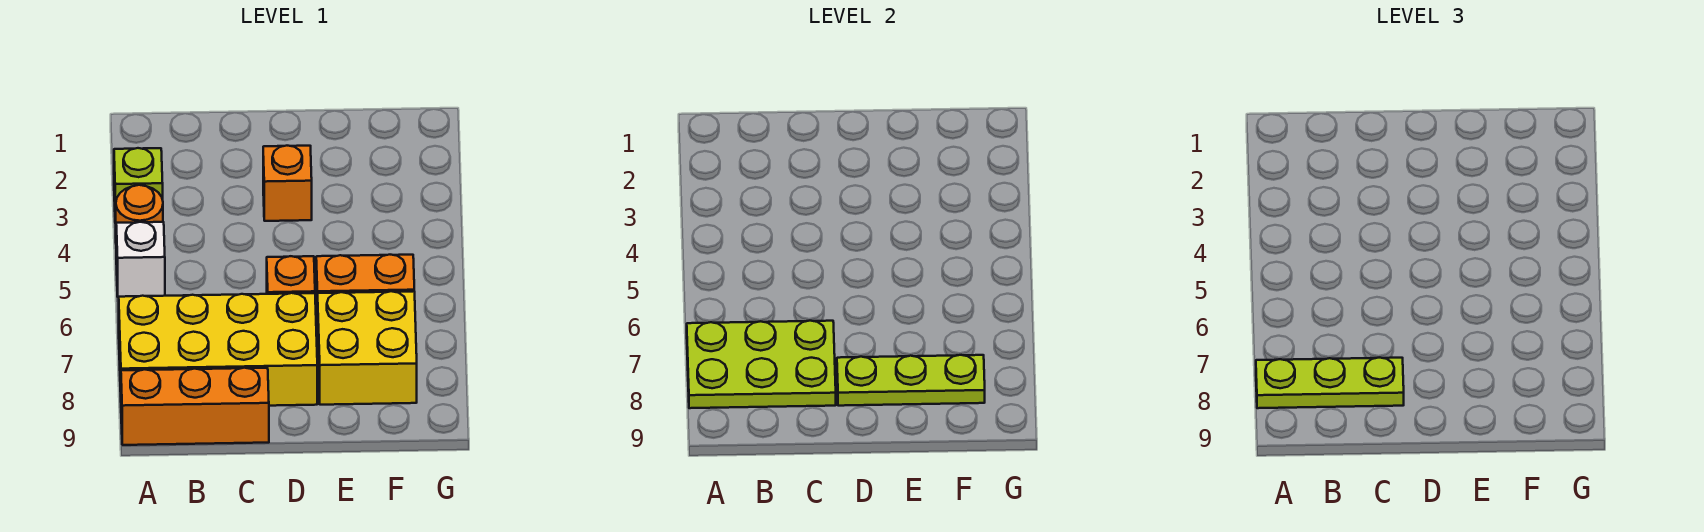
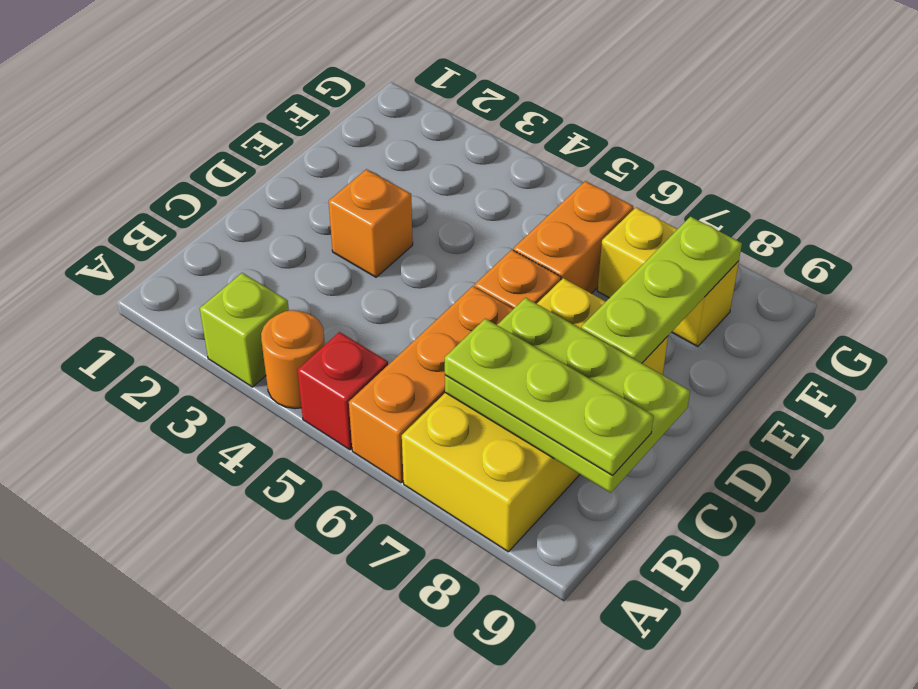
white brick A5 level 1 -> red brick A5 level 1
lime plate A7:C8 level 2 -> lime plate B7:C9 level 2
lime plate A8:C8 level 3 -> lime plate B7:B9 level 3
orange brick A9:C9 level 1 -> orange brick A6:C6 level 1
yellow brick E7:F8 level 1 -> yellow brick F7:F8 level 1

